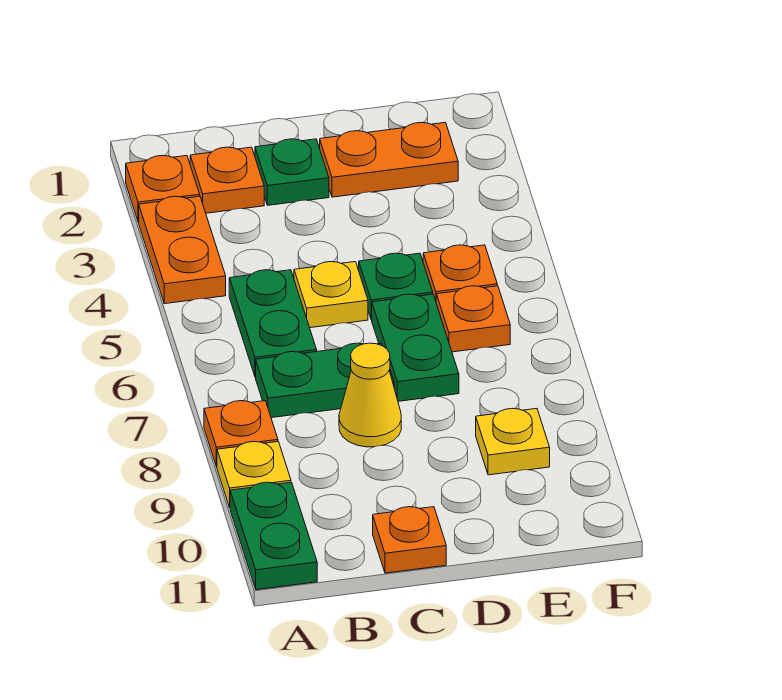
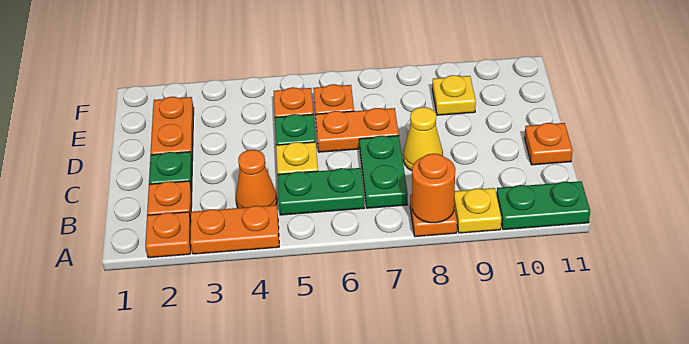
none -> orange round brick A8 level 2
none -> orange cone B4 level 1
green plate D6:D7 level 1 -> orange plate D6:D7 level 1

